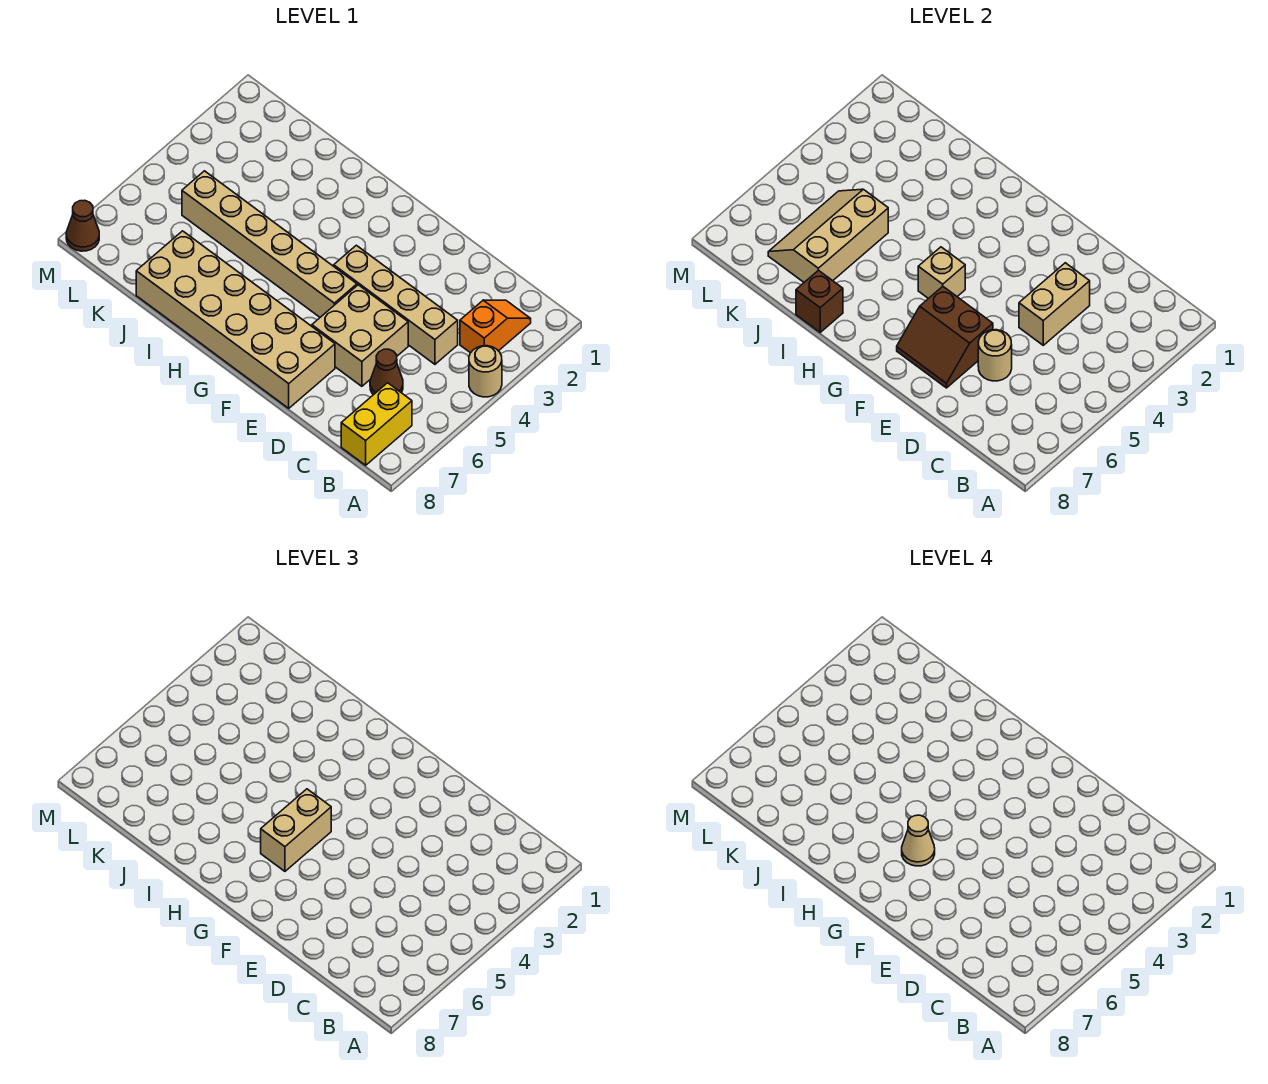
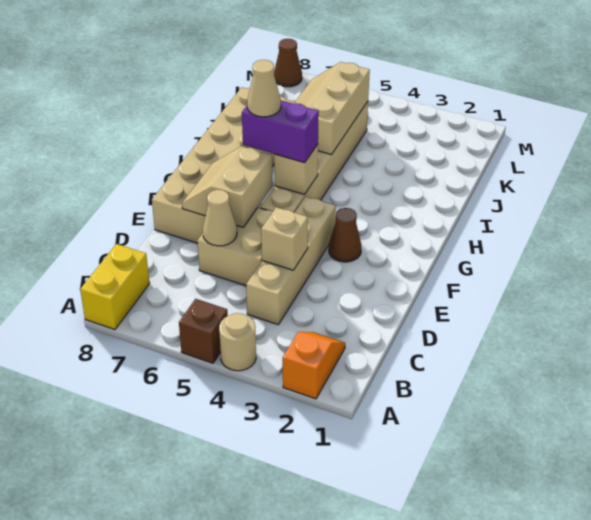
orange slope B2:B3 level 1 top 3 -> orange slope A2:B2 level 1 top A
yellow brick B7:B8 level 1 -> yellow brick A8:B8 level 1
brown cone C6 level 1 -> brown cone F3 level 1
tan brick D3:D4 level 2 -> tan brick D4 level 2
tan round brick D6 level 2 -> tan cone D6 level 2
brown slope E6:F7 level 2 top 6 -> tan slope E6:F7 level 2 top 6
tan brick G5:G6 level 3 -> purple brick G5:G6 level 3
brown brick I8 level 2 -> brown brick A5 level 1
tan slope J5:K7 level 2 top J -> tan slope I5:K6 level 2 top 5

